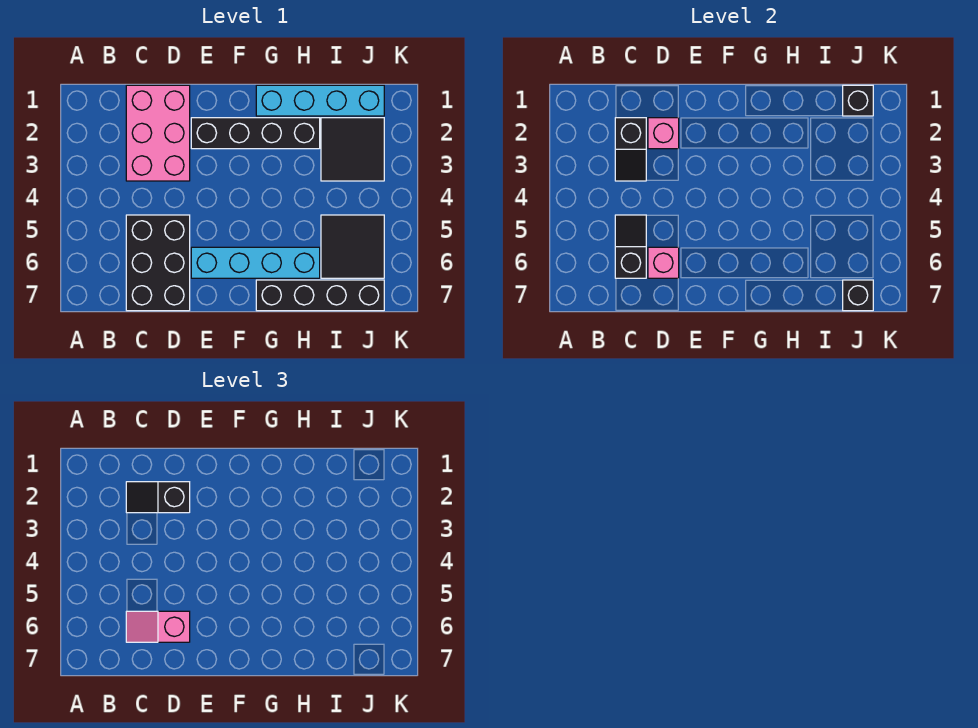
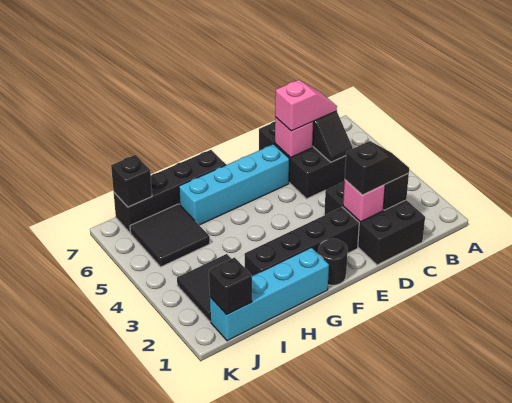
pink brick C1:D3 level 1 -> black brick C1:D3 level 1
none -> black round brick F1 level 1

